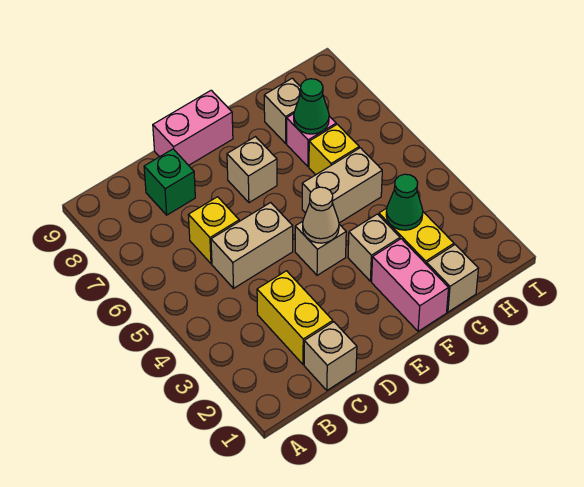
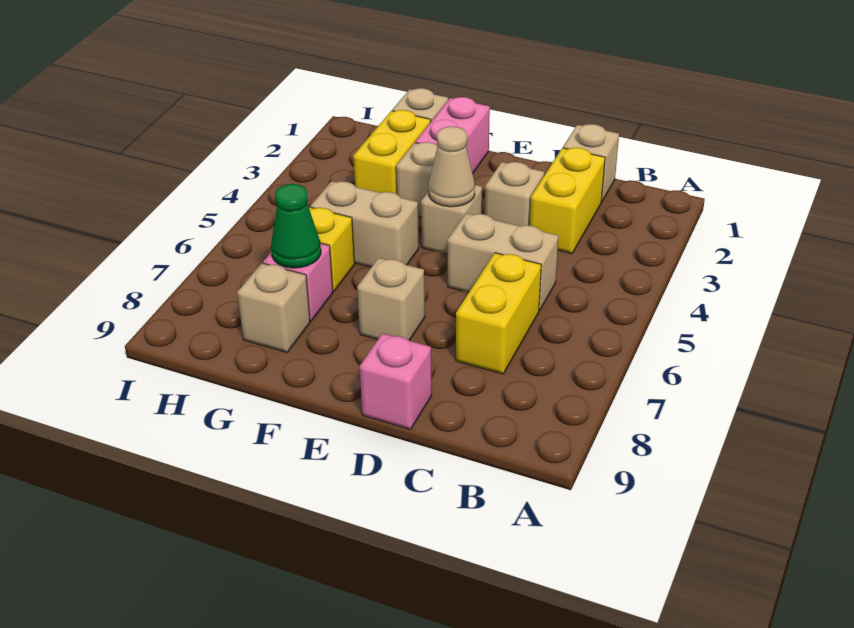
yellow brick C6 level 1 -> yellow brick C6:C7 level 1
green brick C8 level 1 -> none
none -> tan brick D3 level 1
pink brick D9:E9 level 1 -> pink brick D9 level 1
green cone G3 level 2 -> none

